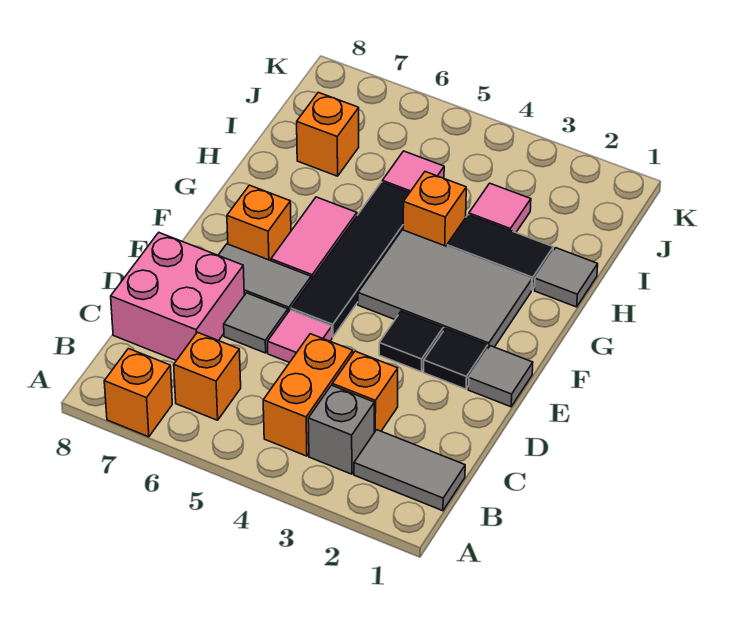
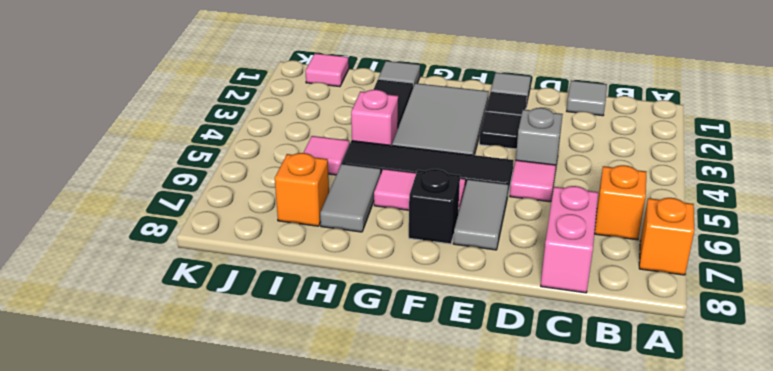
grey tile B1:B2 level 1 -> grey tile H6:H7 level 1
grey brick B3 level 1 -> grey brick D4 level 1
orange brick B4:C4 level 1 -> none
orange brick C3 level 1 -> none
pink brick C7:D8 level 1 -> pink brick C7:C8 level 1
grey tile D6 level 1 -> grey tile C1 level 1
orange brick F7 level 1 -> black brick F7 level 1
orange brick H4 level 1 -> pink brick H4 level 1
pink tile I3 level 1 -> pink tile J1 level 1

